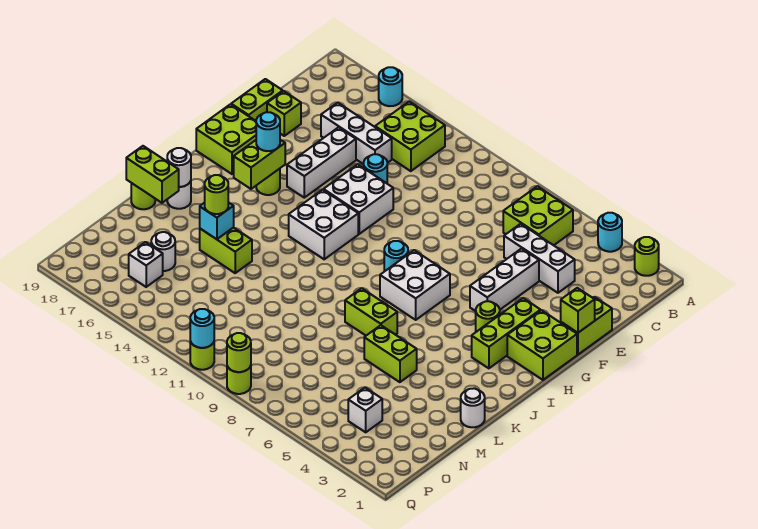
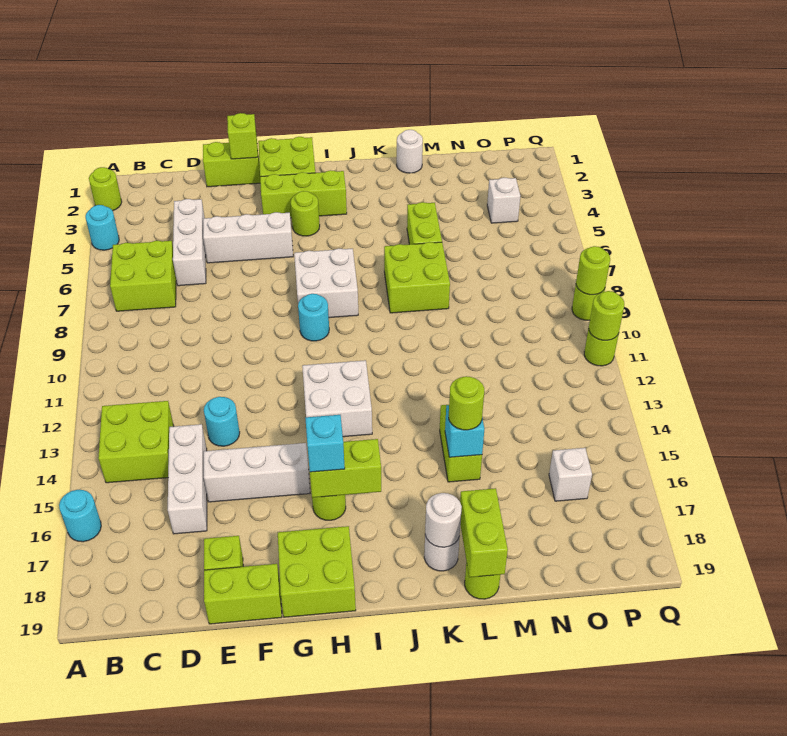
white brick F12:G13 level 1 -> none
cyan round brick H16 level 3 -> cyan brick H16 level 3
lime brick K7:K8 level 1 -> lime brick K7:L8 level 1
white round brick N16 level 1 -> none
cyan round brick Q11 level 2 -> lime round brick Q11 level 2

